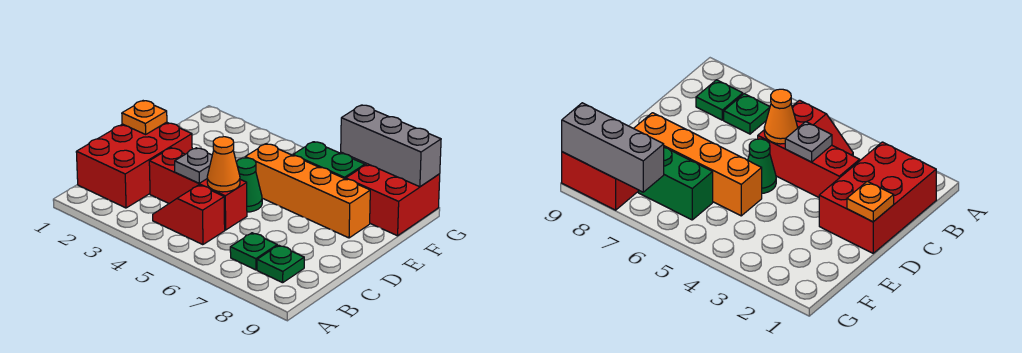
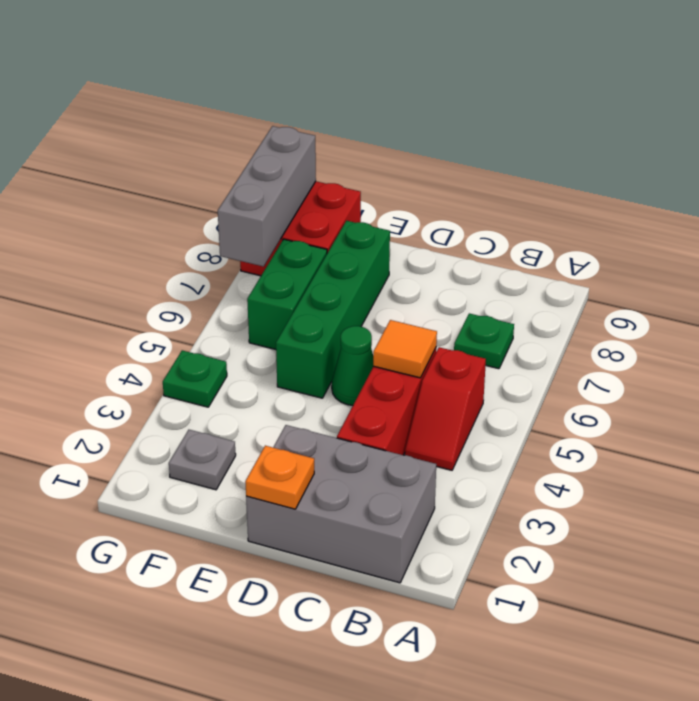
red brick B1:D2 level 1 -> grey brick B1:D2 level 1
green plate B8 level 1 -> green plate G4 level 1
grey plate C4 level 2 -> grey plate F2 level 1
orange cone C5 level 2 -> orange tile C5 level 2
orange brick E5:E8 level 1 -> green brick E5:E8 level 1

